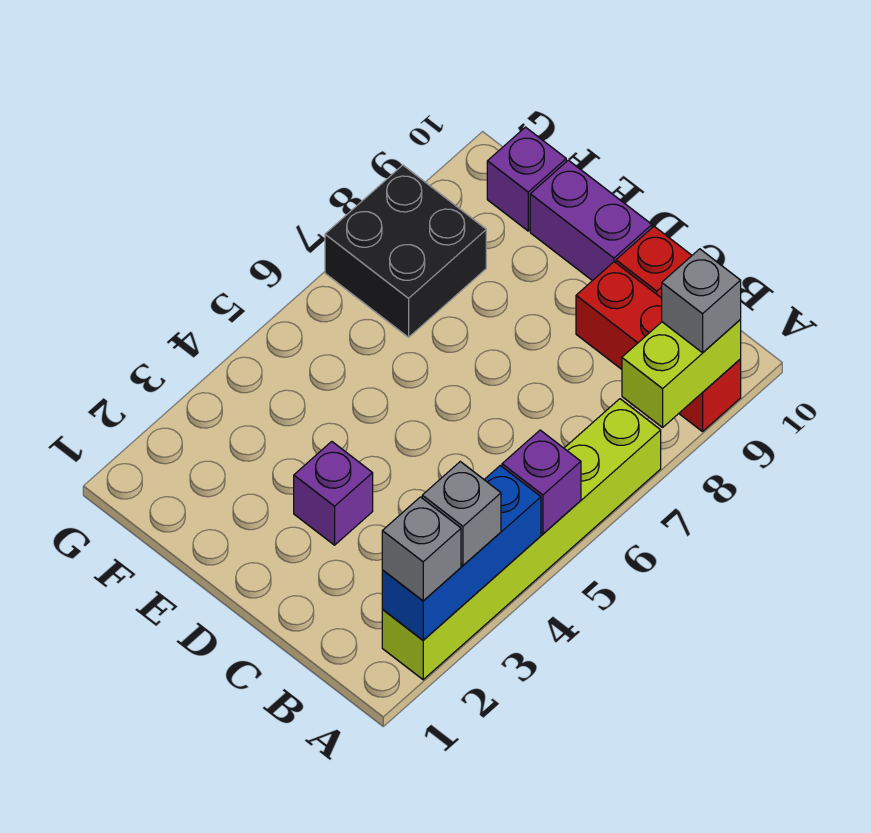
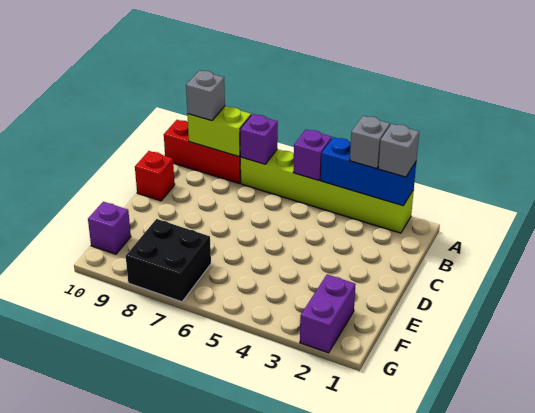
red brick A9:C9 level 1 -> red brick A8:A10 level 1
purple brick D3 level 1 -> purple brick A7 level 2
purple brick D10:E10 level 1 -> purple brick F2:G2 level 1

